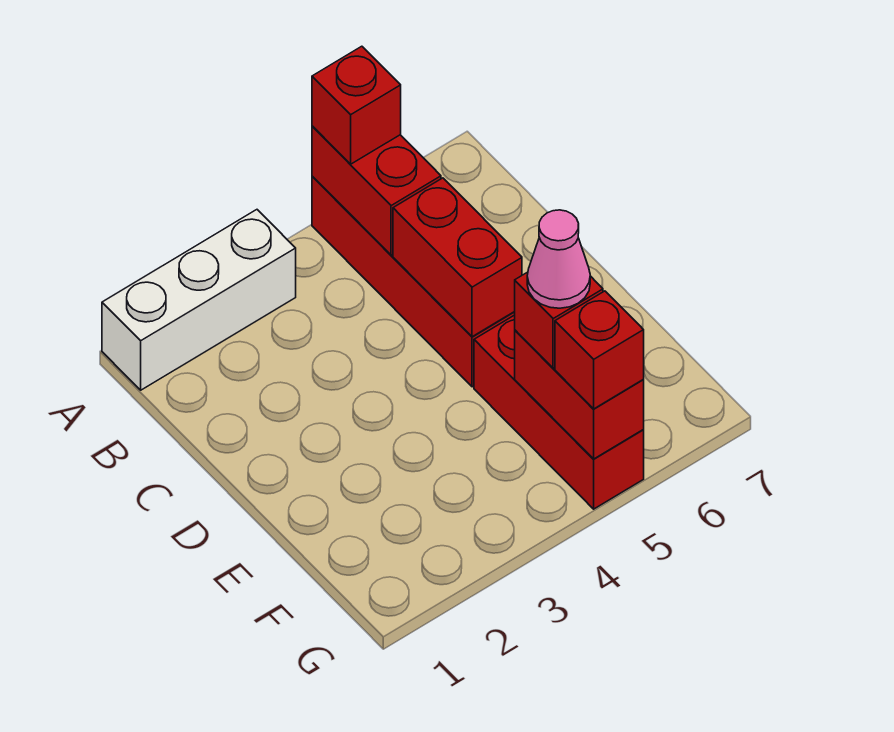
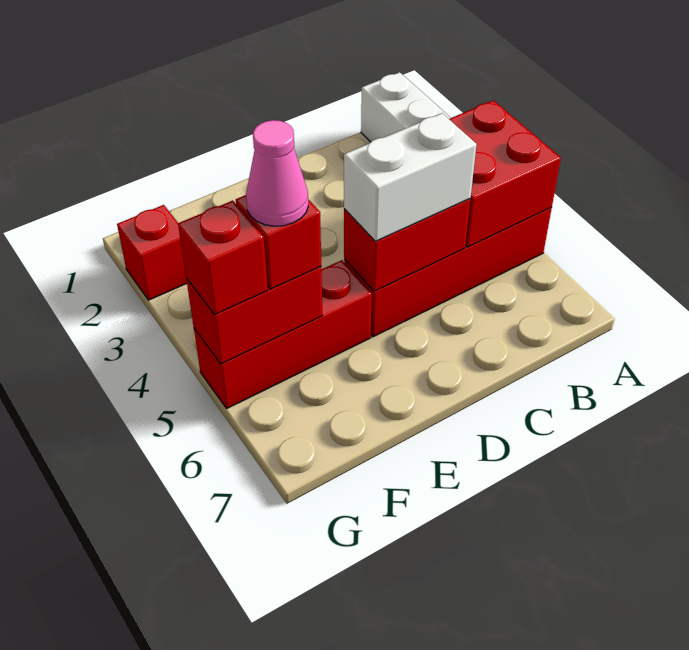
red brick A5:B5 level 2 -> red brick A4:B5 level 2
red brick A5 level 3 -> red brick G2 level 1
none -> white brick C5:D5 level 3

